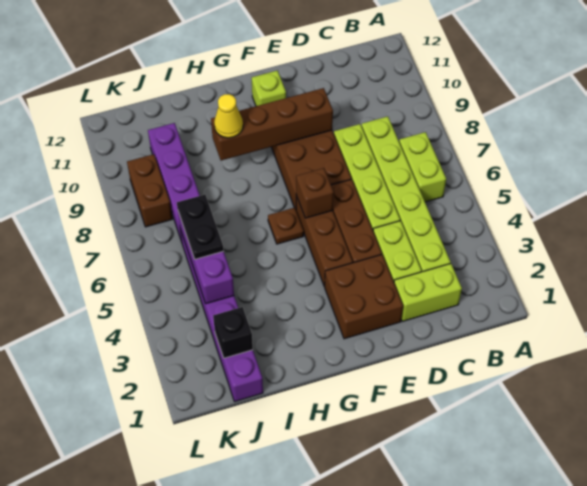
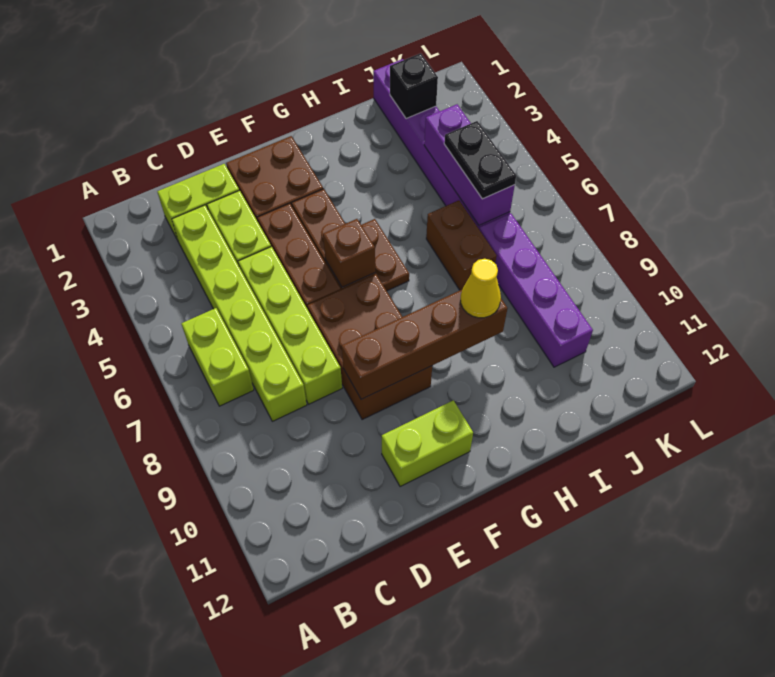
lime brick F11 level 1 -> lime brick E11:F11 level 1
brown plate G6 level 1 -> brown plate G5:G6 level 1
brown brick K8:K9 level 1 -> brown brick I6:I7 level 1

